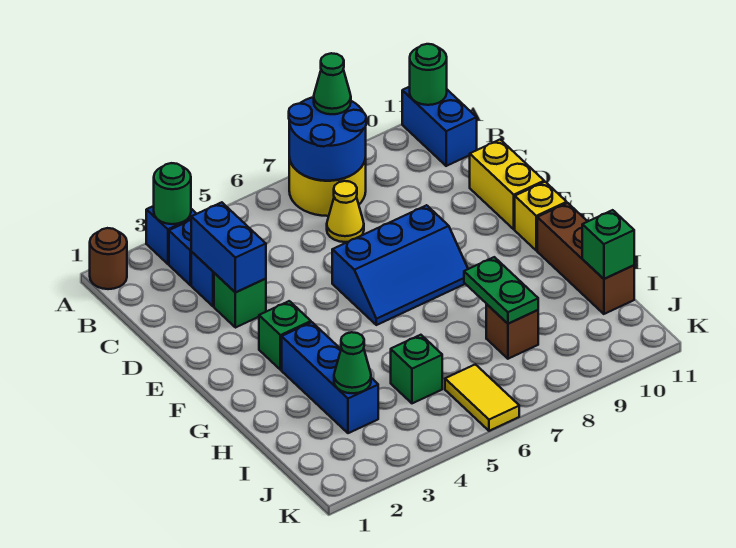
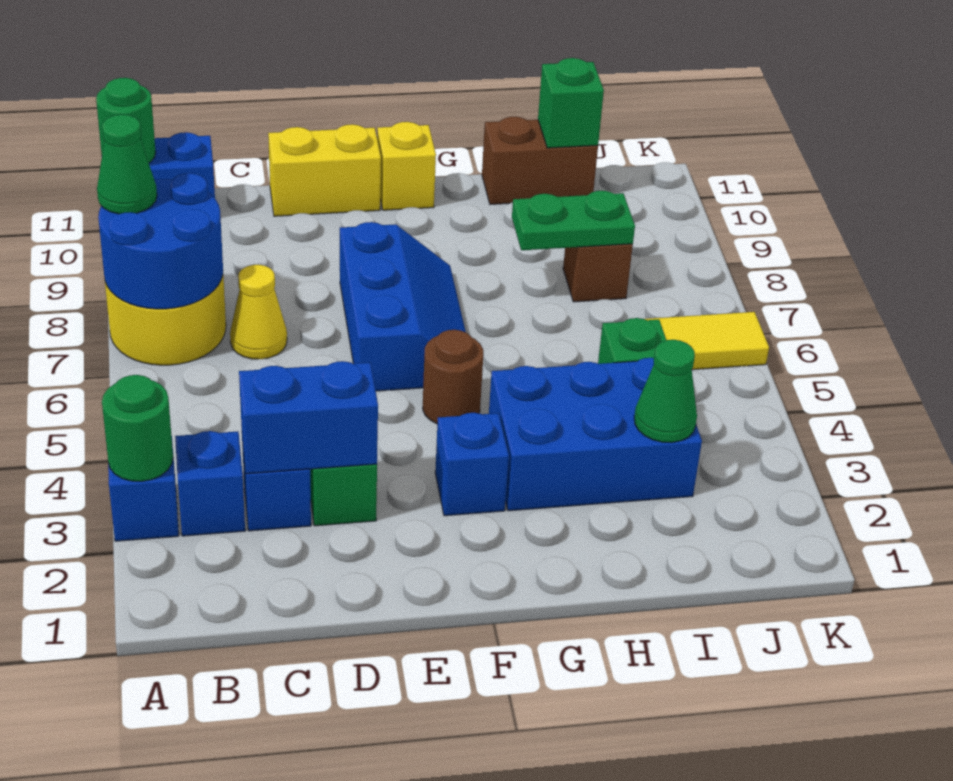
brown round brick A1 level 1 -> brown round brick F5 level 1
green brick F3 level 1 -> blue brick F3 level 1
blue brick G3:I3 level 1 -> blue brick G3:I4 level 1
brown brick G11:I11 level 1 -> brown brick H11:I11 level 1

